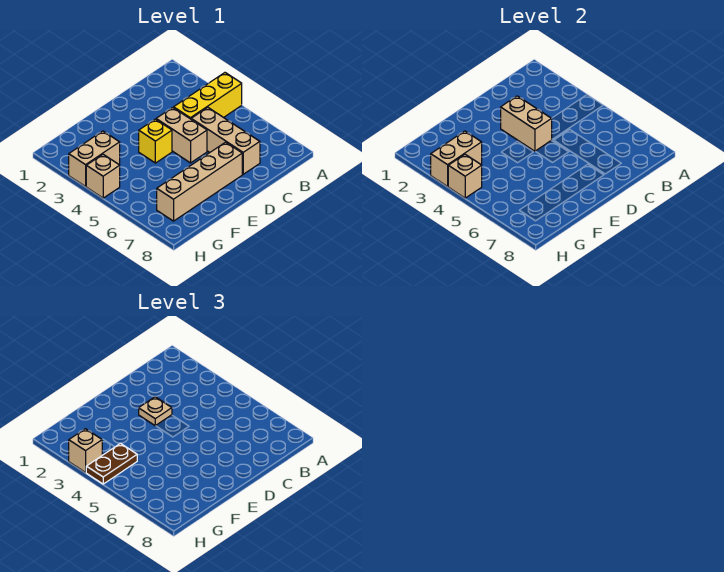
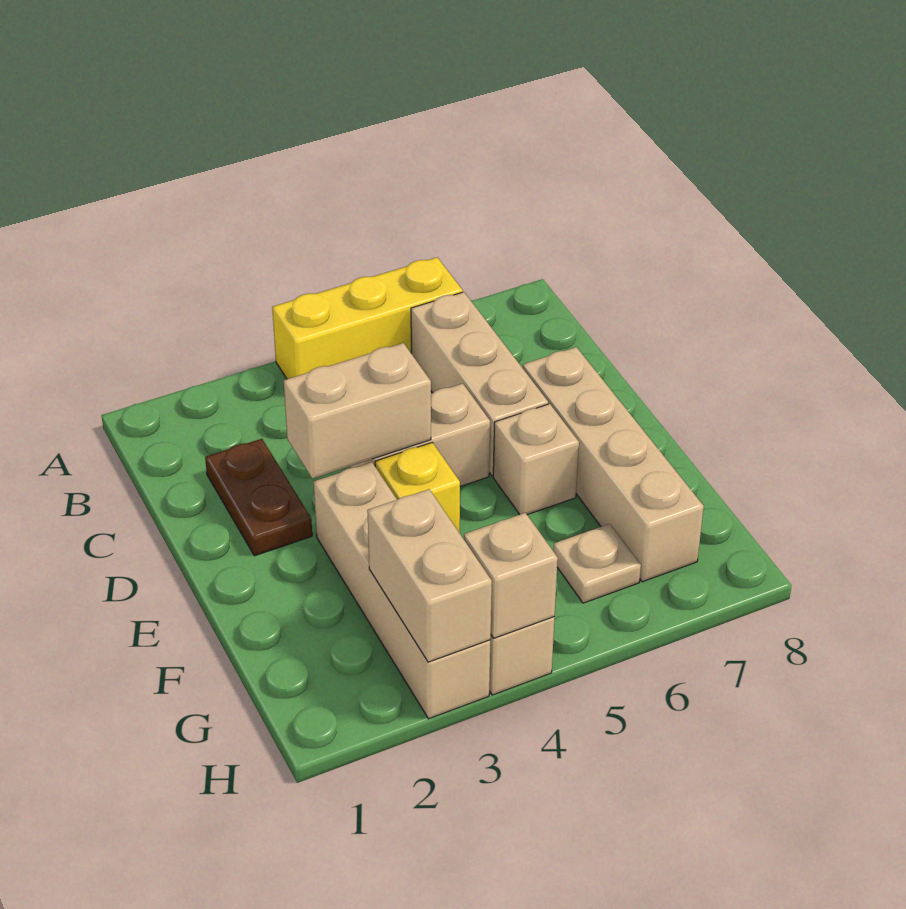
yellow brick A4:C4 level 1 -> yellow brick A4:A6 level 1
tan brick C5:C7 level 1 -> tan brick B6:D6 level 1
tan plate D3 level 3 -> tan plate G6 level 1
tan brick G3:H3 level 1 -> tan brick E3:H3 level 1
brown plate G4:H4 level 3 -> brown plate C2:D2 level 1
tan brick H3 level 3 -> tan brick E6 level 1

